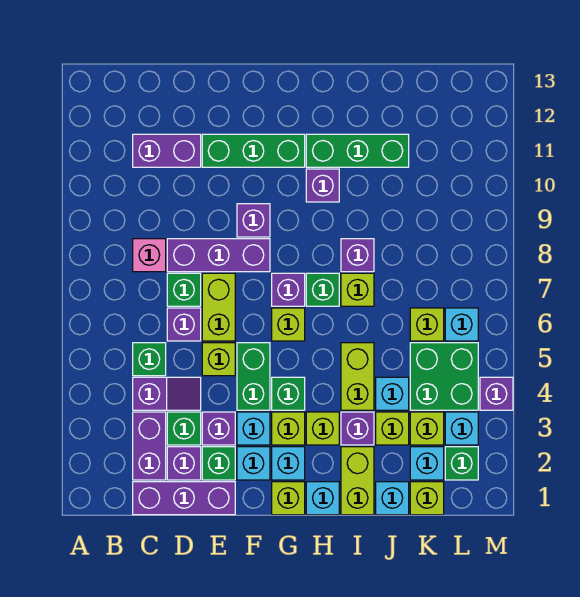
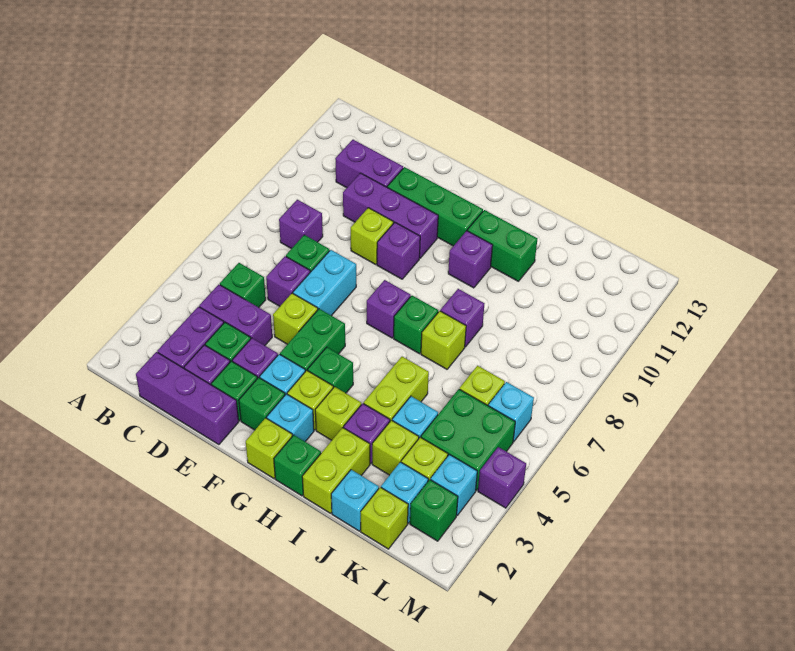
purple slope C4:D4 level 1 top C -> purple brick C4:D4 level 1
pink brick C8 level 1 -> purple brick C8 level 1
purple brick D8:F8 level 1 -> purple brick D10:F10 level 1
lime brick E6:E7 level 1 -> cyan brick E6:E7 level 1
cyan brick F2 level 1 -> green brick F2 level 1
lime brick G6 level 1 -> lime brick E9 level 1
cyan brick H1 level 1 -> green brick H1 level 1
green brick H11:J11 level 1 -> green brick H11:I11 level 1

